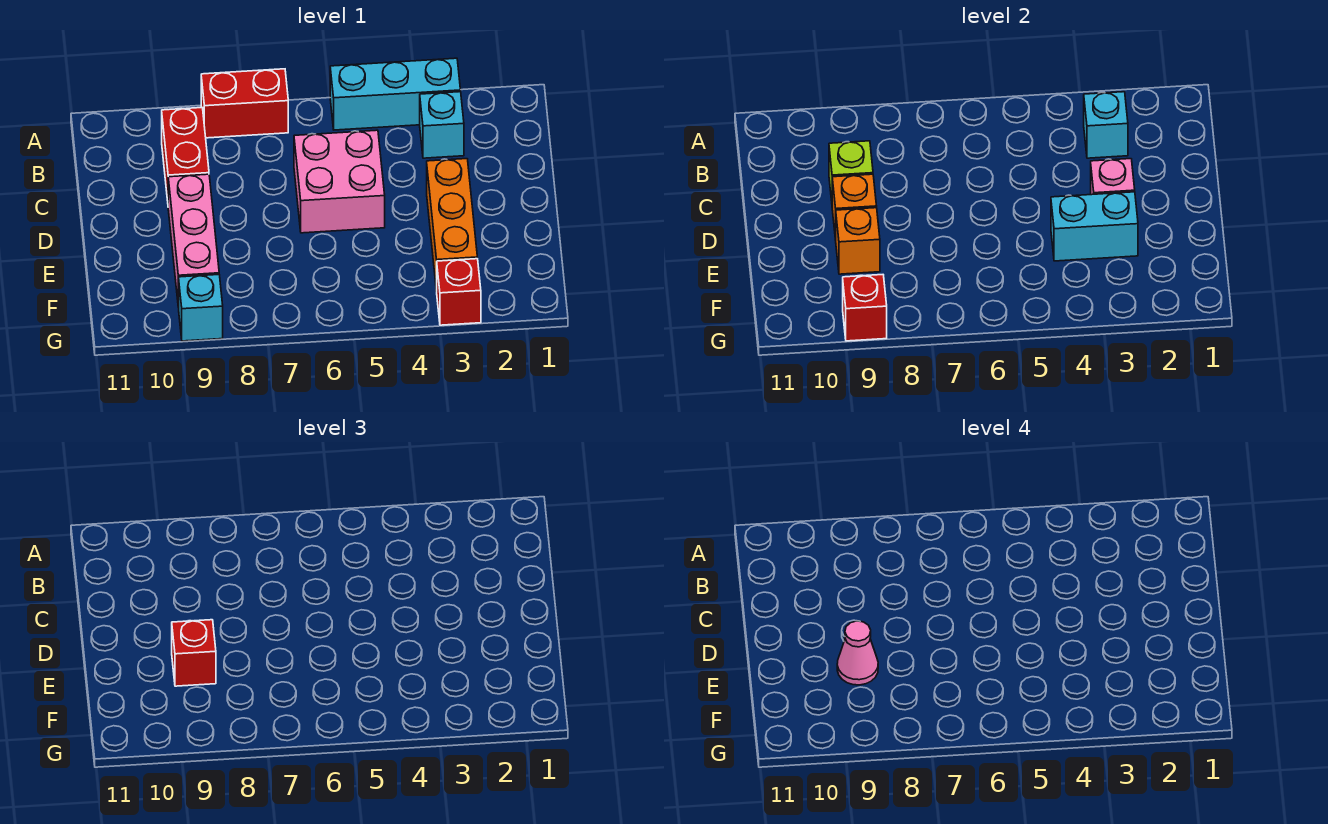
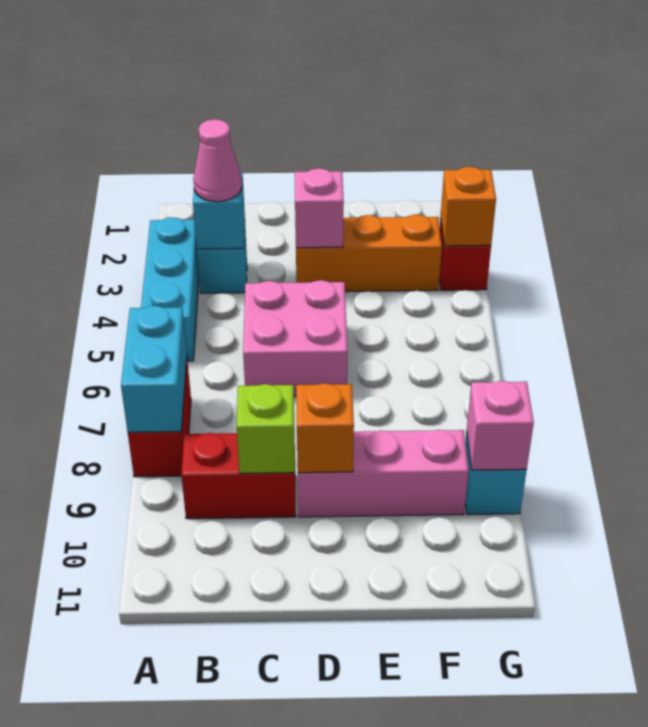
cyan brick E3:E4 level 2 -> cyan brick A7:A8 level 2
orange brick E9 level 2 -> orange brick G3 level 2
red brick E9 level 3 -> none
pink cone E9 level 4 -> pink cone B3 level 3
red brick G9 level 2 -> pink brick G9 level 2

